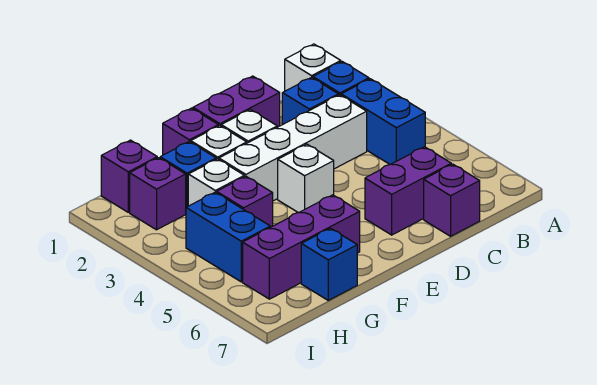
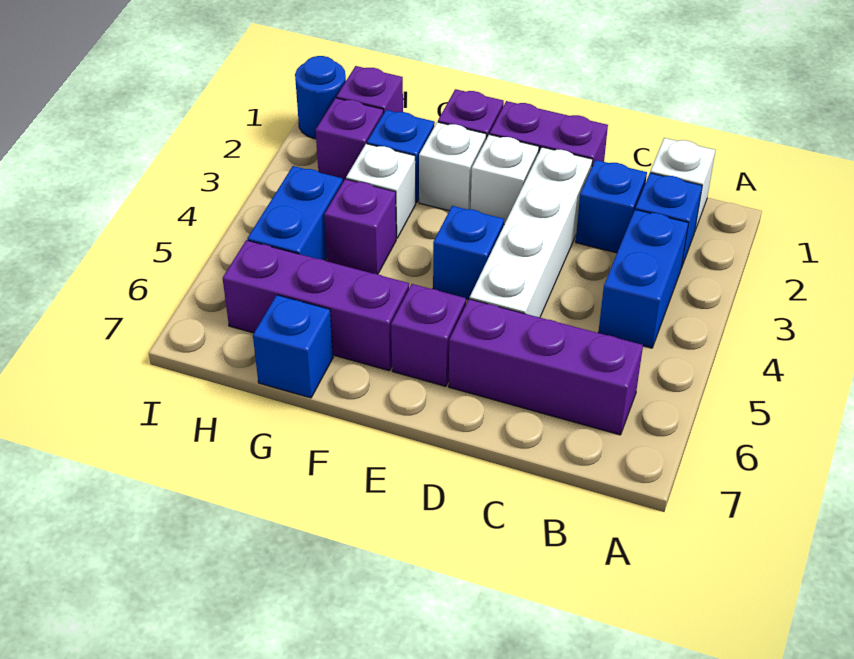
white brick C3:F3 level 1 -> white brick D2:D5 level 1
purple brick C6:D6 level 1 -> purple brick B6:D6 level 1
purple brick C7 level 1 -> purple brick E6 level 1
white brick E4 level 1 -> blue brick E4 level 1
none -> blue round brick I1 level 1

